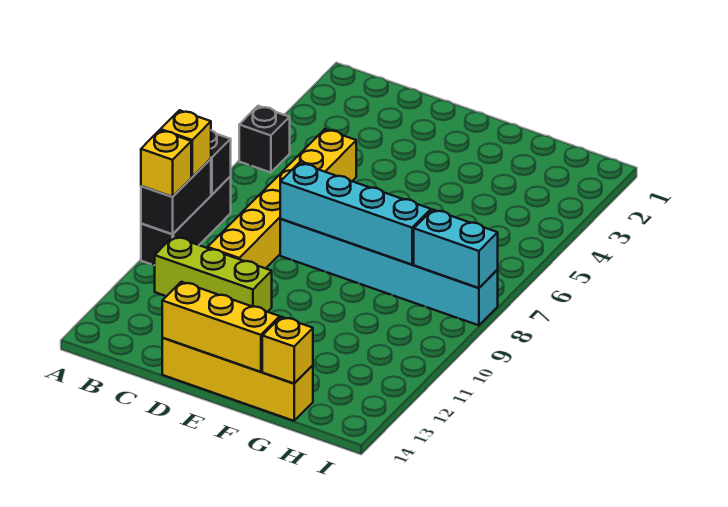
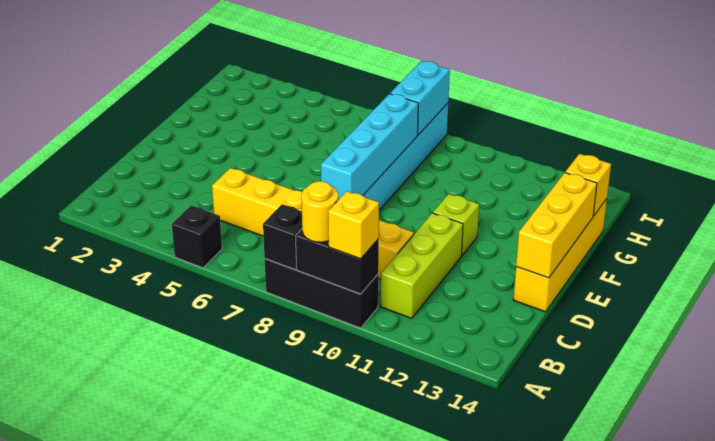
yellow brick A9 level 3 -> yellow round brick A9 level 3
none -> lime brick E11 level 1

